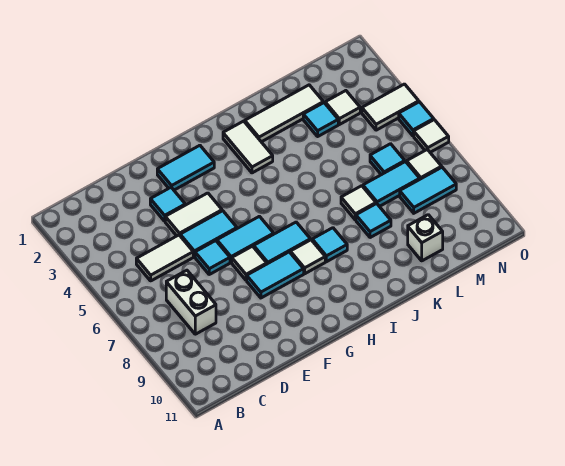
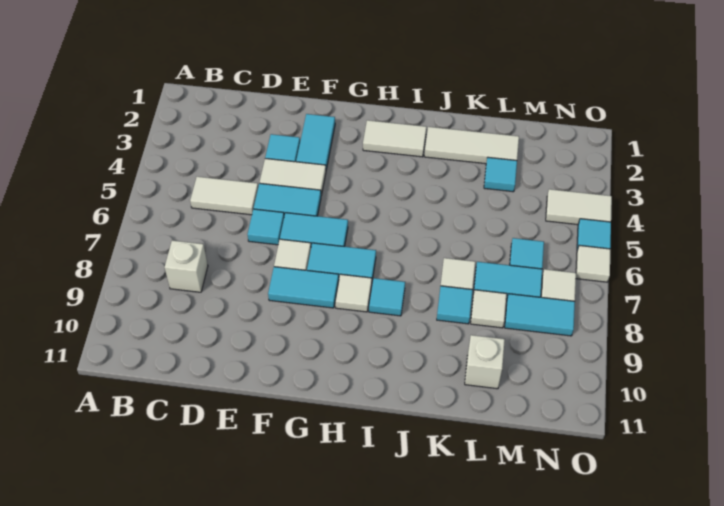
white brick C7:C8 level 1 -> white brick C8 level 1
cyan tile F2:G2 level 1 -> cyan tile F2:F3 level 1
white tile I2:I3 level 1 -> white tile H2:I2 level 1
white tile M3 level 1 -> white tile L8 level 1

